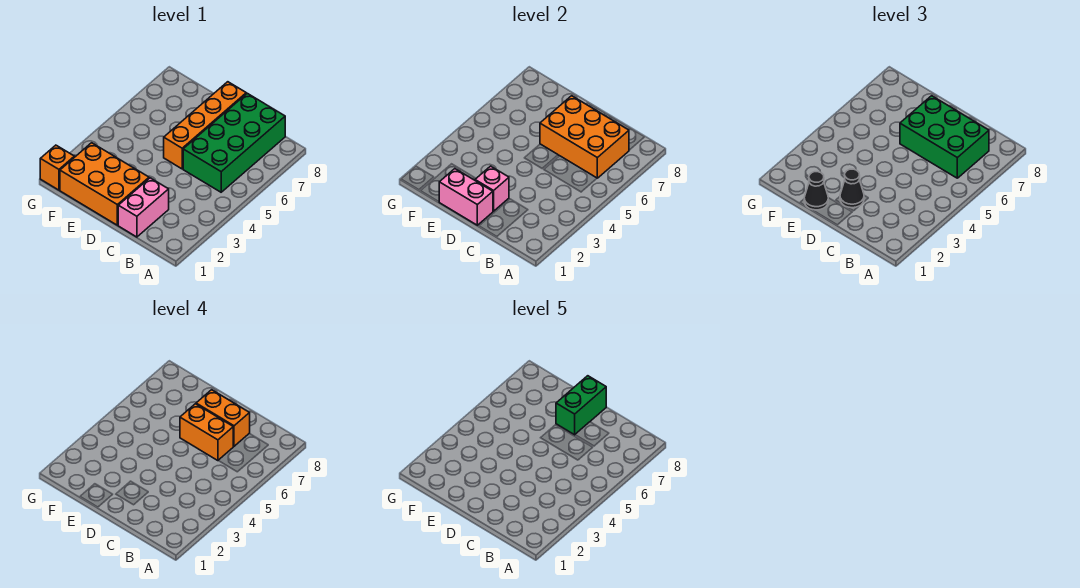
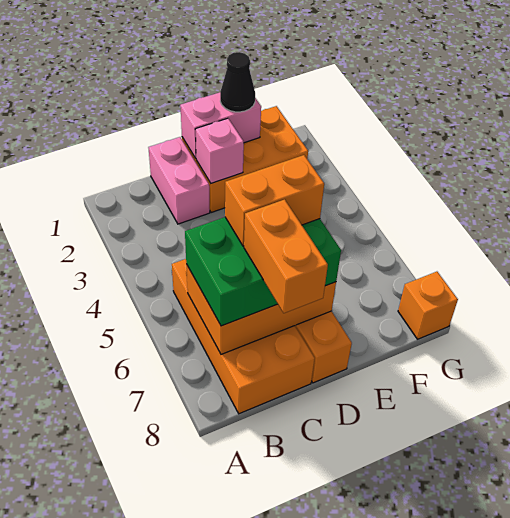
green brick B5:C8 level 1 -> orange brick B5:C8 level 1
orange brick C7:D7 level 4 -> orange brick C7:C8 level 4
black cone D2 level 3 -> none
green brick D7:D8 level 5 -> none
orange brick G1 level 1 -> orange brick G8 level 1

